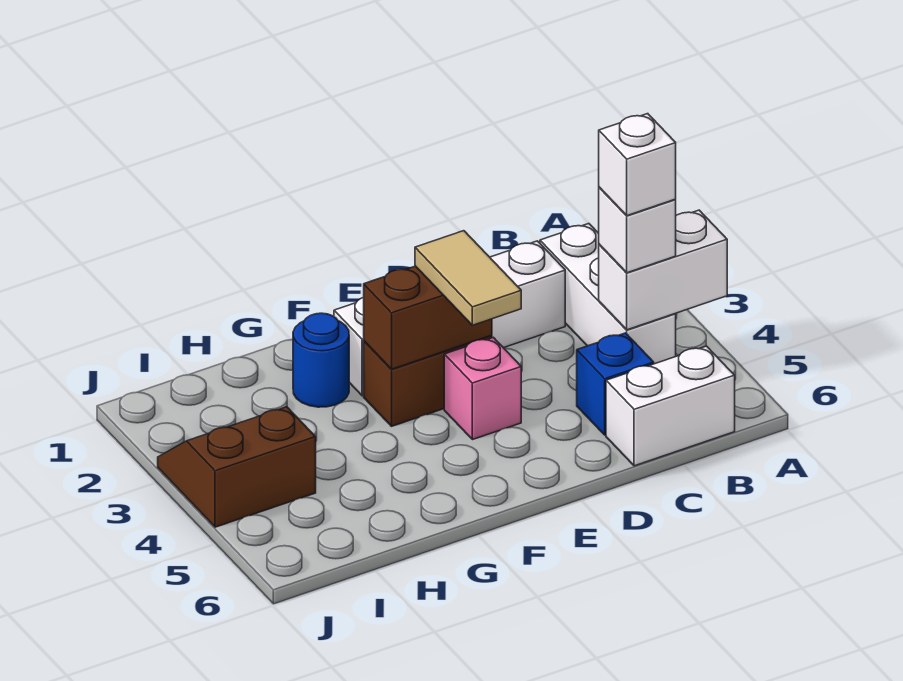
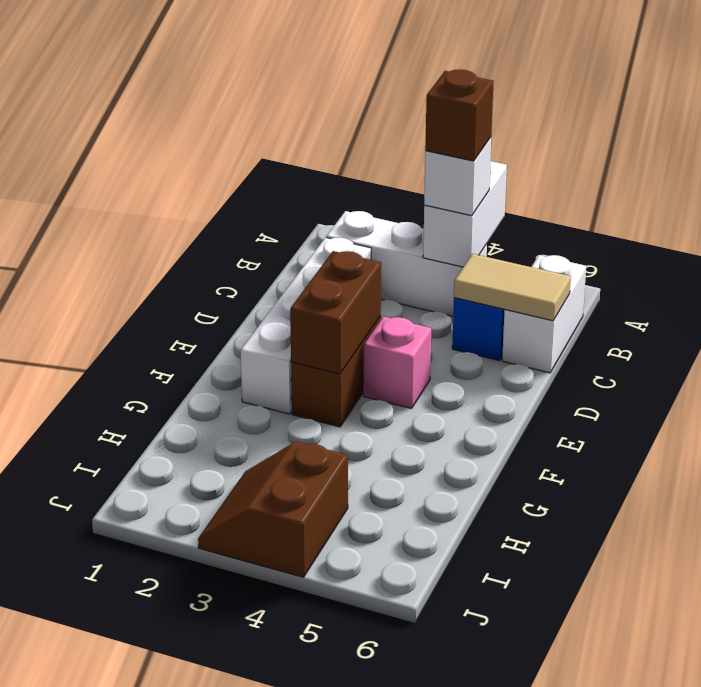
white brick B4 level 4 -> brown brick B4 level 4
tan tile E3:E4 level 3 -> tan tile C5:C6 level 2
blue round brick G2 level 1 -> none

